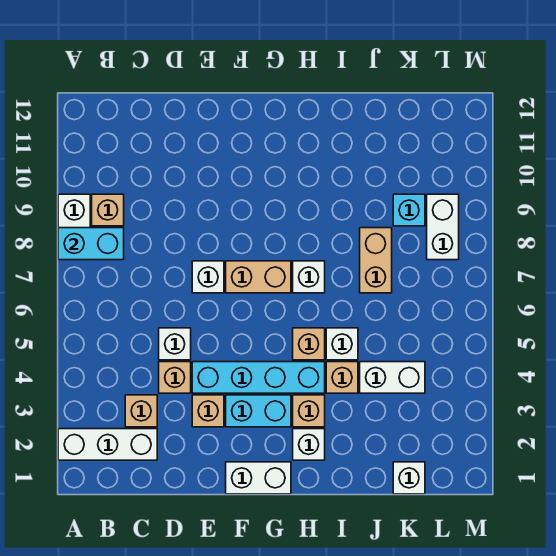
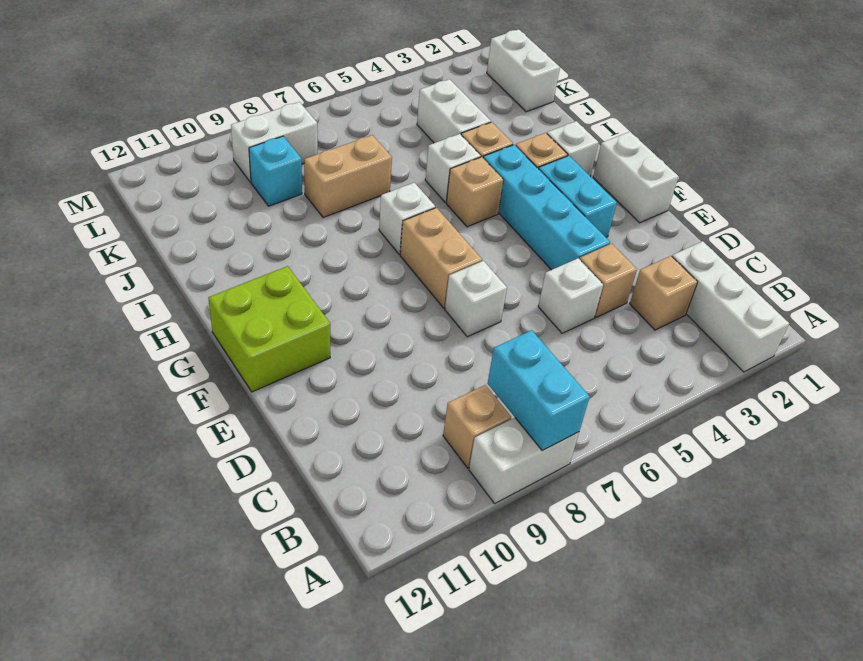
tan brick E3 level 1 -> none
none -> lime brick F11:G12 level 1
white brick K1 level 1 -> white brick K1:L1 level 1

